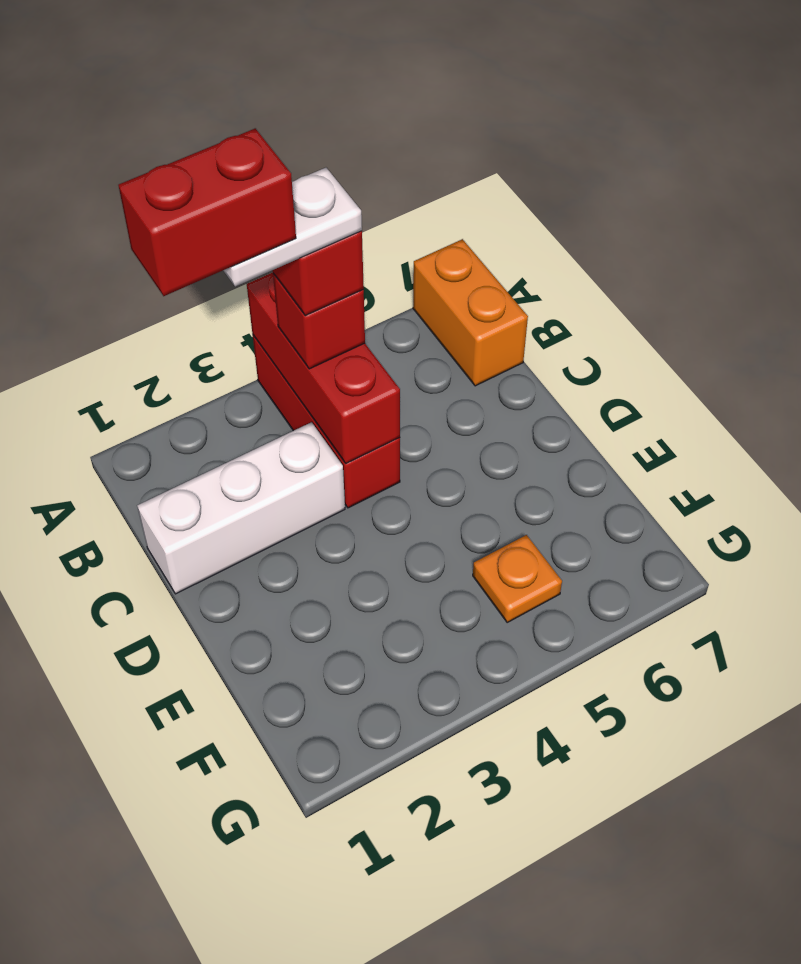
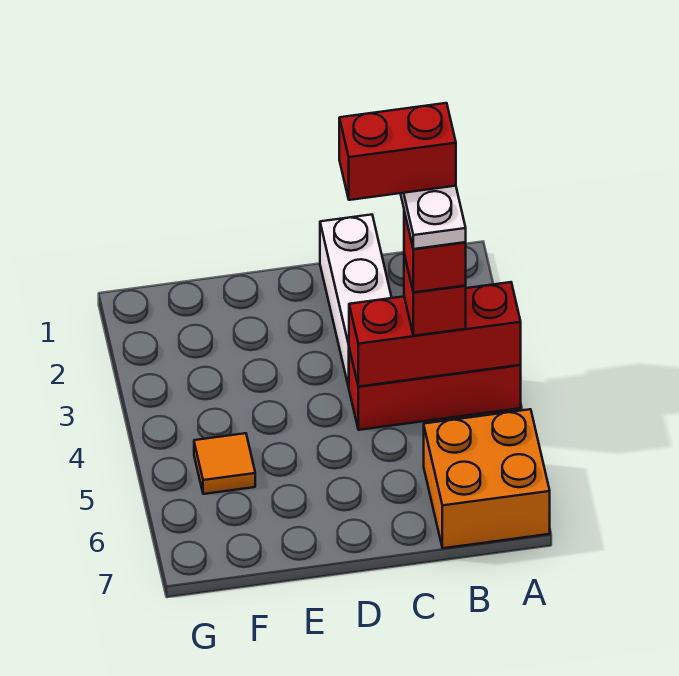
orange brick A7:B7 level 1 -> orange brick A6:B7 level 1
red brick B2:B3 level 6 -> red brick B3:C3 level 6
orange plate F5 level 1 -> orange tile F5 level 1

